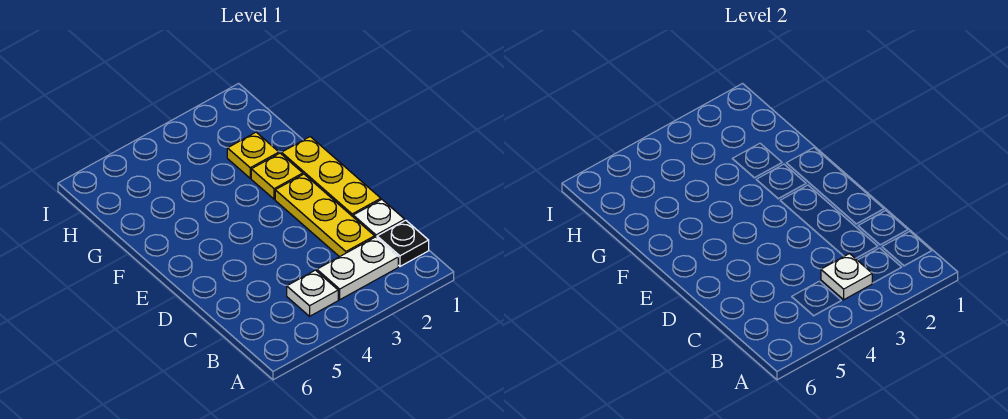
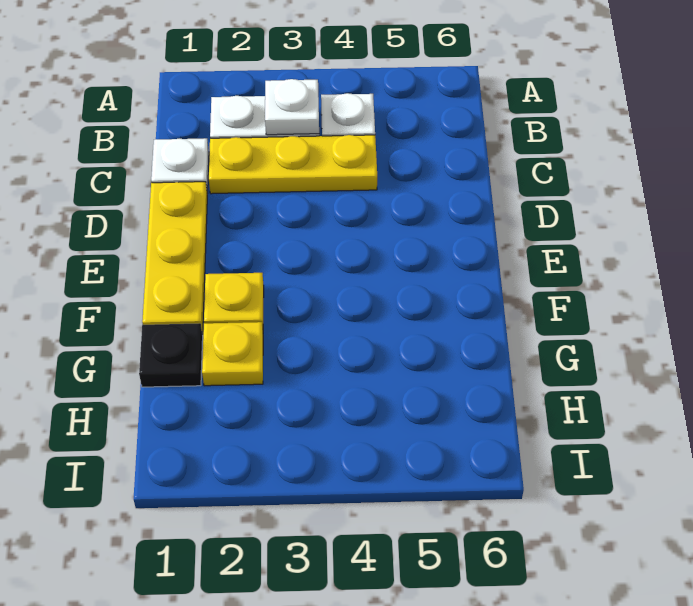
black plate B1 level 1 -> black plate G1 level 1
yellow plate C2:E2 level 1 -> yellow plate C2:C4 level 1

